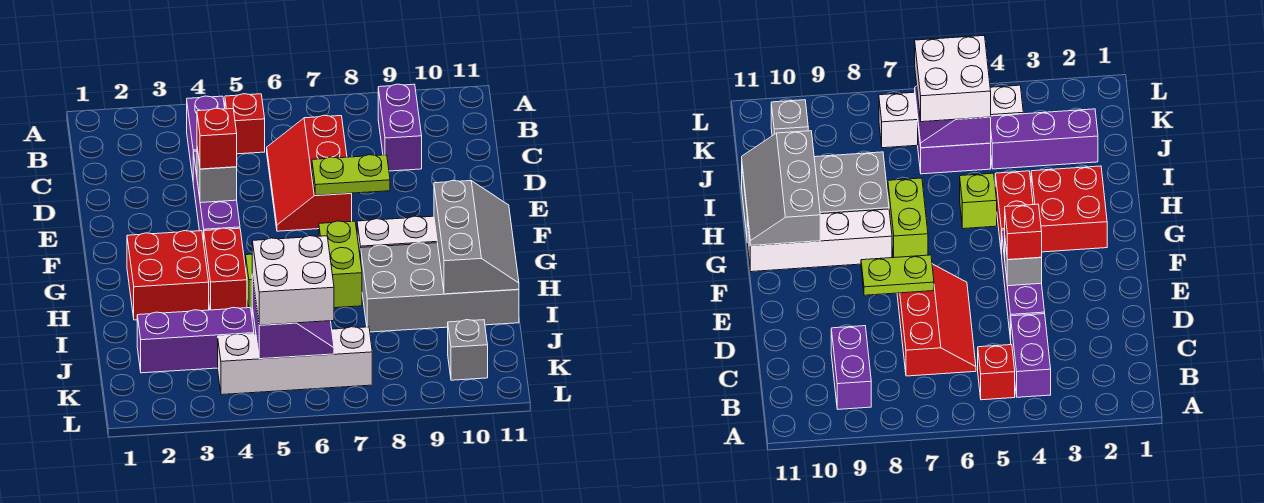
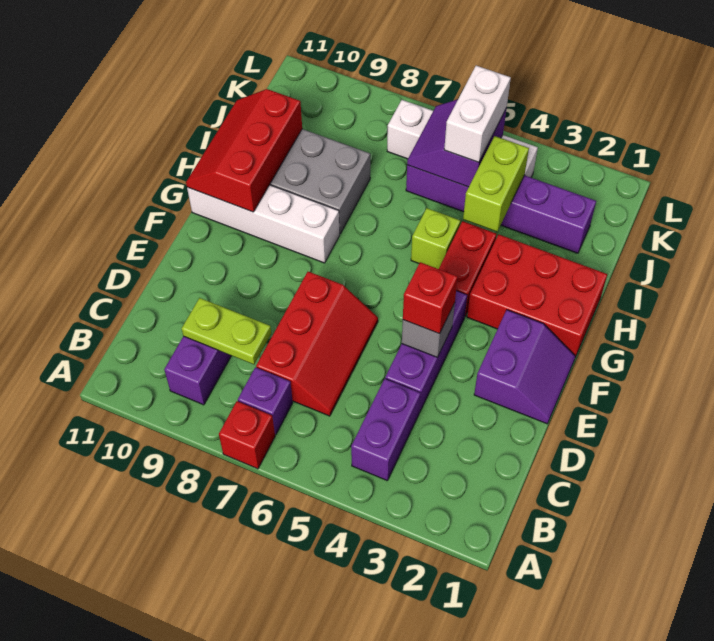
red brick B5 level 1 -> red brick A7 level 1
none -> purple brick B7 level 1
none -> purple slope E1:F2 level 1 top 2
lime plate E7:E8 level 2 -> lime plate C8:C9 level 2
red brick G2:H3 level 1 -> red brick G1:H3 level 1
lime brick G7:H7 level 1 -> lime brick I4:J4 level 2
grey slope G10:I11 level 2 top 10 -> red slope G10:I11 level 2 top 10
white brick J5:K6 level 3 -> white brick J5:K5 level 3
grey brick K10 level 1 -> none

